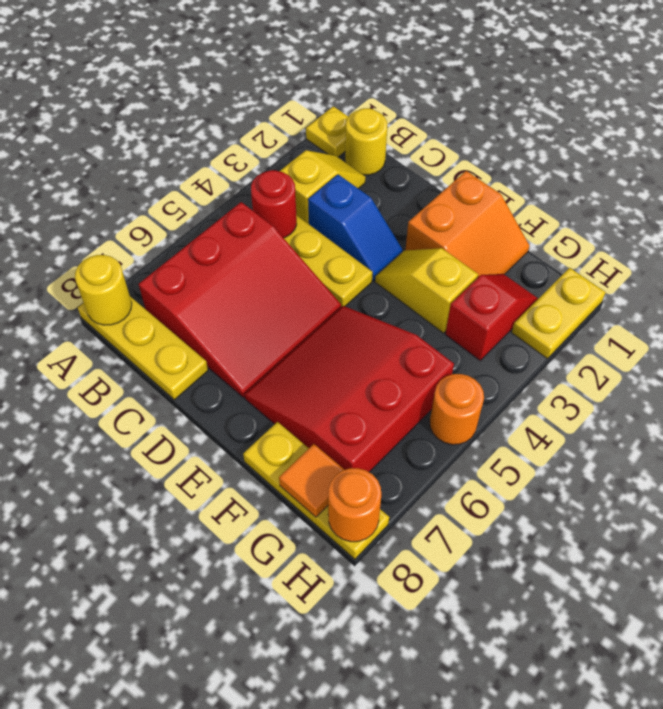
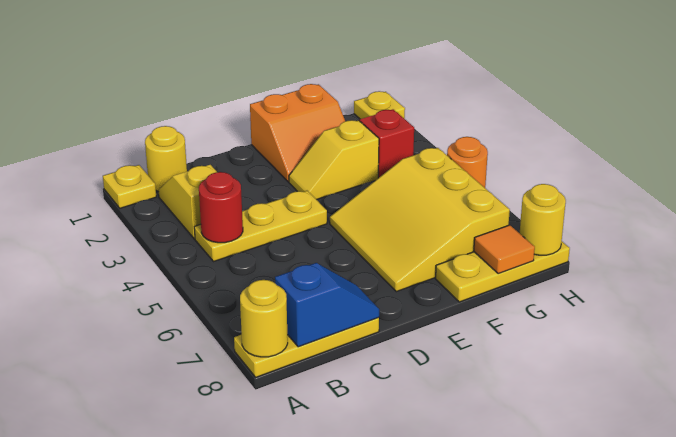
red slope B5:D7 level 1 top B -> none
blue slope C3:D3 level 1 top C -> blue slope B8:C8 level 2 top B
orange slope E1:F2 level 1 top E -> orange slope E1:F2 level 1 top 1
red slope E5:G7 level 1 top G -> yellow slope E5:G7 level 1 top G
yellow plate H1:H2 level 1 -> yellow plate H1 level 1
orange round brick H8 level 2 -> yellow round brick H8 level 2

